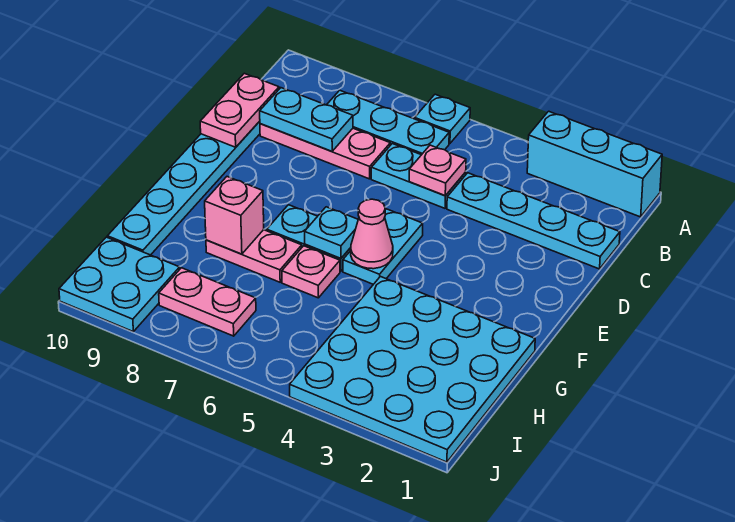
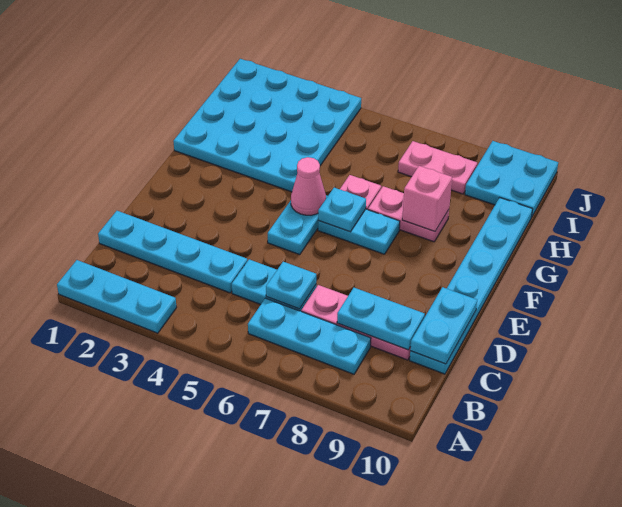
cyan brick A1:A3 level 1 -> cyan plate A1:A3 level 1
cyan plate A6 level 1 -> cyan plate C6 level 2
pink plate C5 level 2 -> none
pink plate C10:D10 level 2 -> cyan plate C10:D10 level 2

